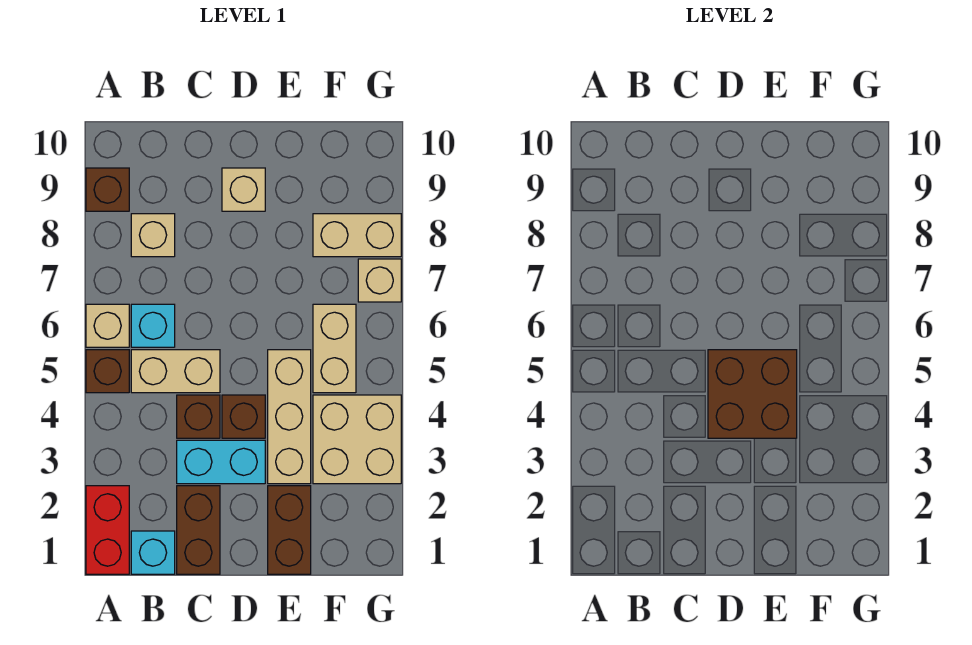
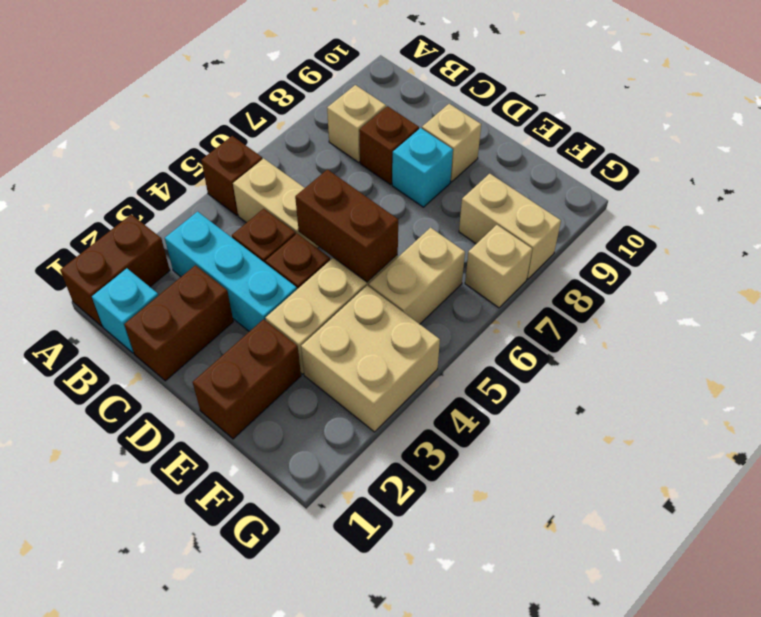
red brick A1:A2 level 1 -> brown brick A1:A2 level 1
tan brick A6 level 1 -> none
brown brick A9 level 1 -> brown brick C8 level 1
cyan brick B6 level 1 -> cyan brick D8 level 1
cyan brick C3:D3 level 1 -> cyan brick B3:D3 level 1
brown brick D4:E5 level 2 -> brown brick D5:E5 level 2

